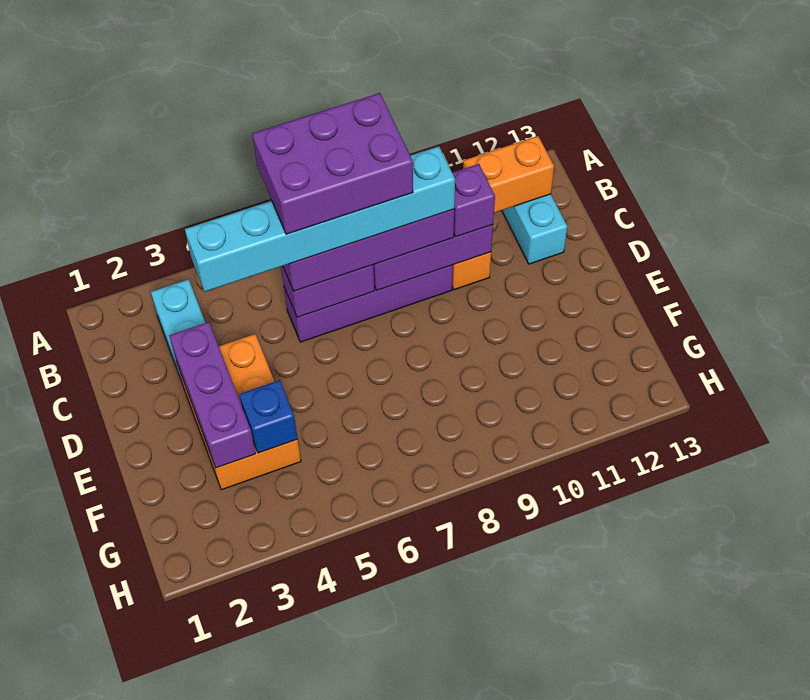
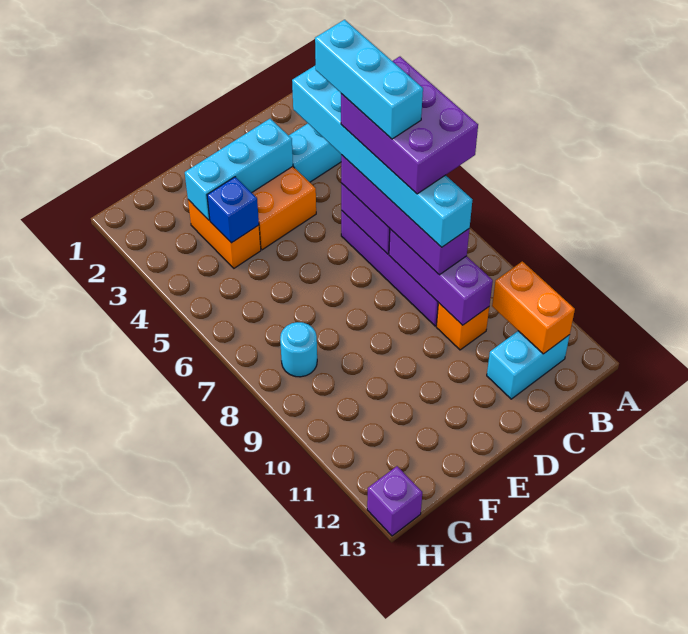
none -> cyan brick C5:C7 level 6
purple brick C10 level 3 -> purple brick H13 level 1
purple brick D3:F3 level 2 -> cyan brick D3:F3 level 2
none -> cyan round brick G8 level 1

